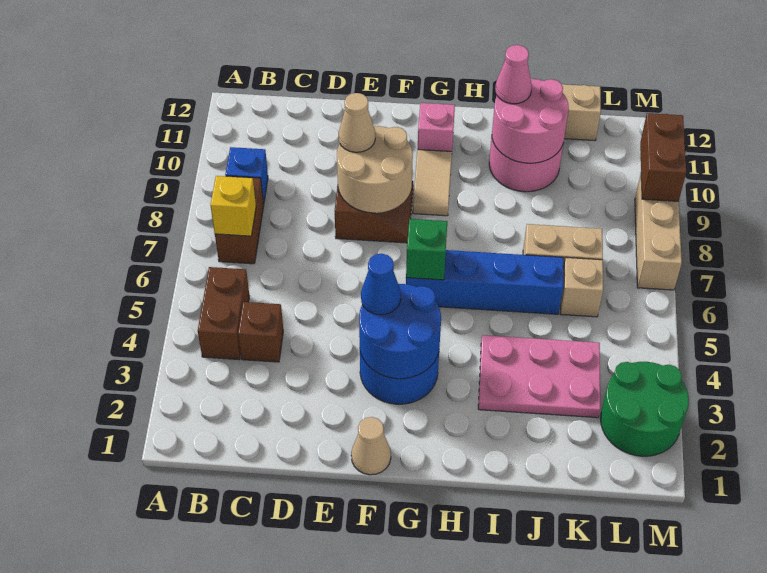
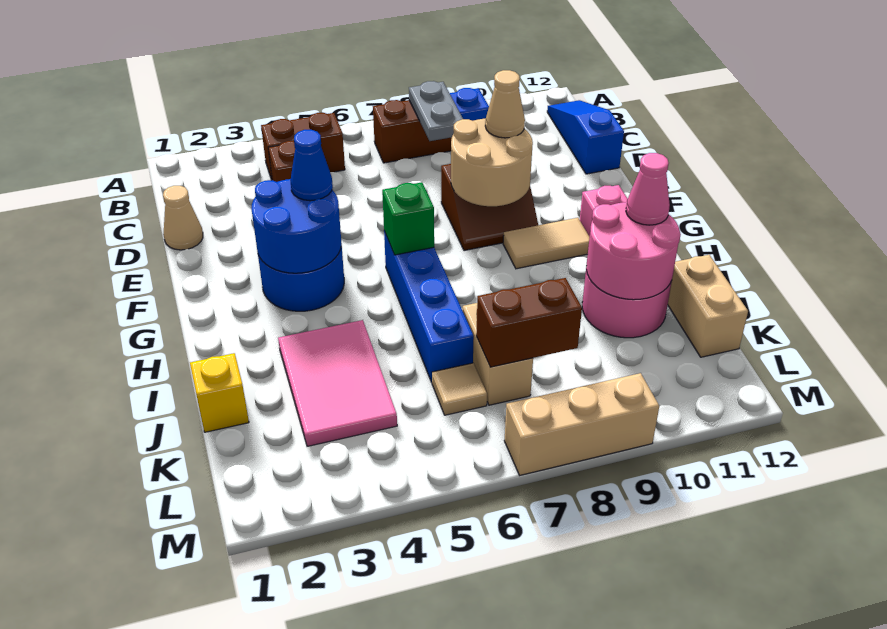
yellow brick B7 level 2 -> yellow brick J1 level 1
none -> grey plate B8:C8 level 2
none -> blue slope B12:D12 level 1 top D
tan cone F1 level 1 -> tan cone D1 level 1
pink plate I3:K4 level 1 -> pink tile I3:K4 level 1
tan brick K6 level 1 -> tan tile K6 level 1
green round brick L2:M3 level 1 -> none
brown brick M9:M10 level 2 -> brown brick K7:K8 level 2

